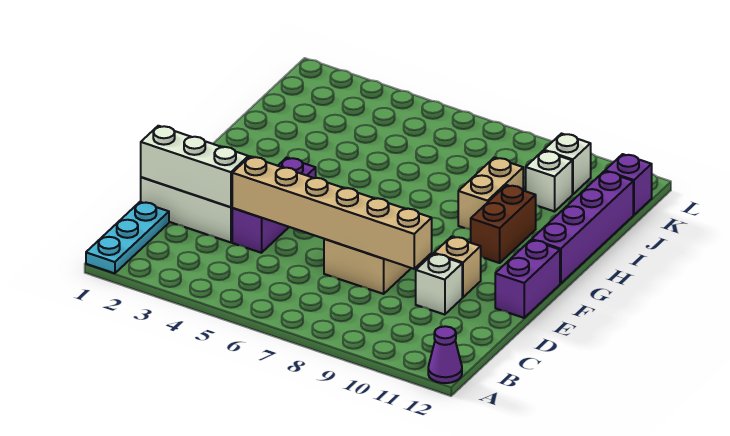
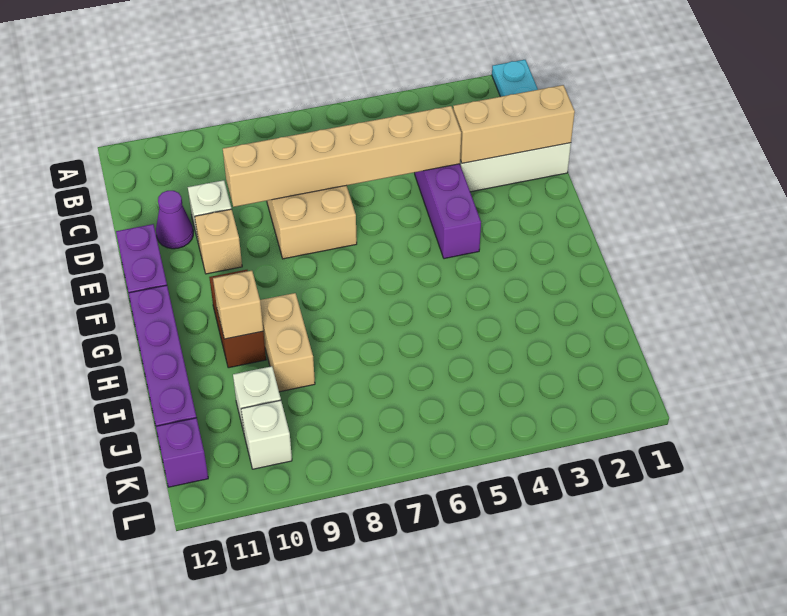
purple cone A12 level 1 -> purple cone D11 level 1
white brick D1:D3 level 2 -> tan brick D1:D3 level 2
none -> tan brick H10 level 2

